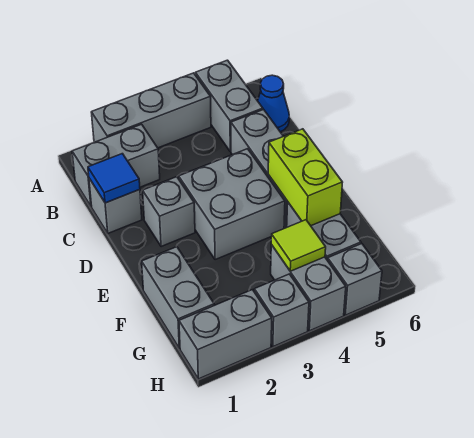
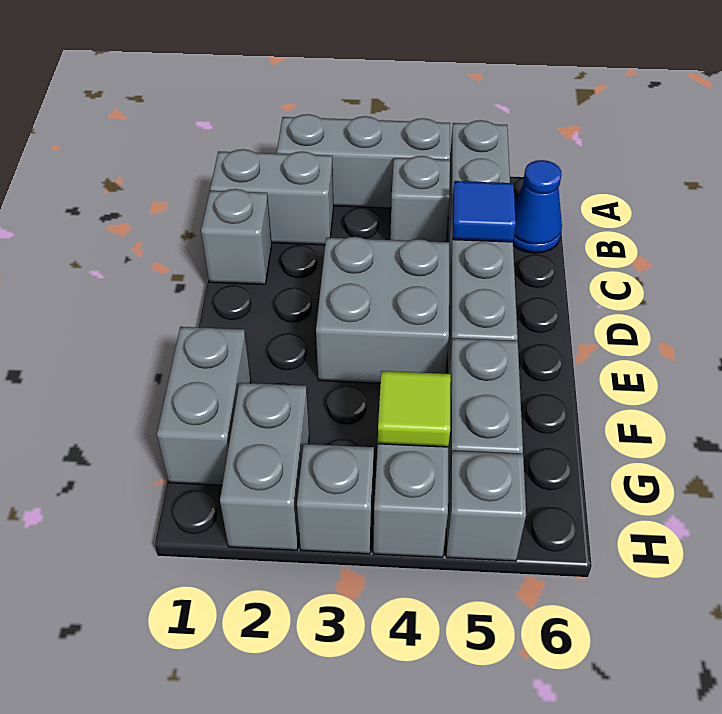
blue tile C1 level 2 -> blue tile C5 level 2
grey brick D2 level 1 -> grey brick B4 level 1
lime brick E5:F5 level 2 -> none
grey brick H1:H2 level 1 -> grey brick G2:H2 level 1

